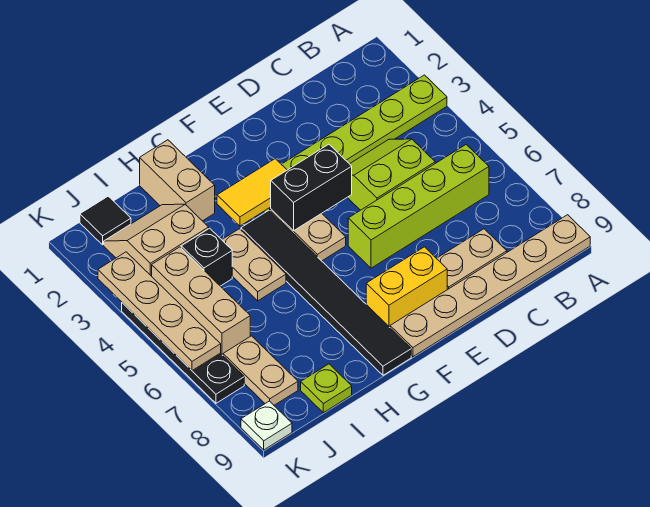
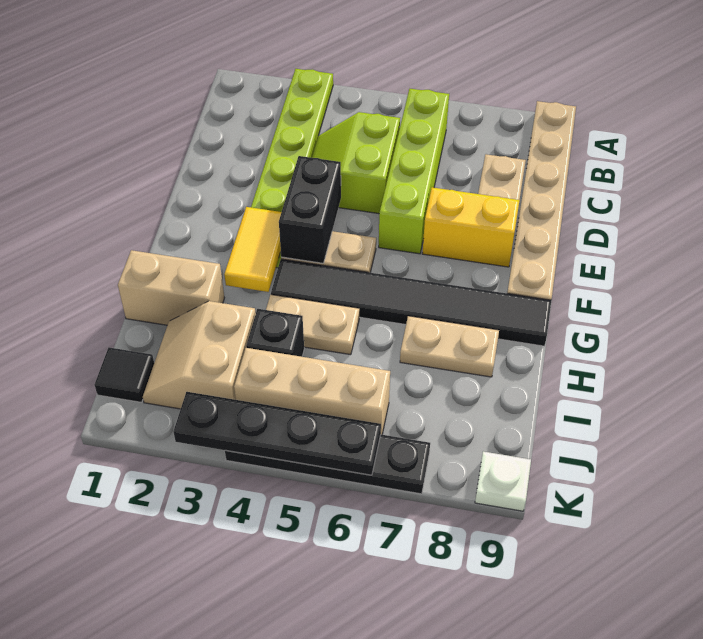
yellow brick E8:F8 level 1 -> yellow brick E7:E8 level 1
lime plate I9 level 1 -> none
tan plate J7:J8 level 1 -> tan plate H7:H8 level 1
tan plate K3:K6 level 2 -> black plate K3:K6 level 2

